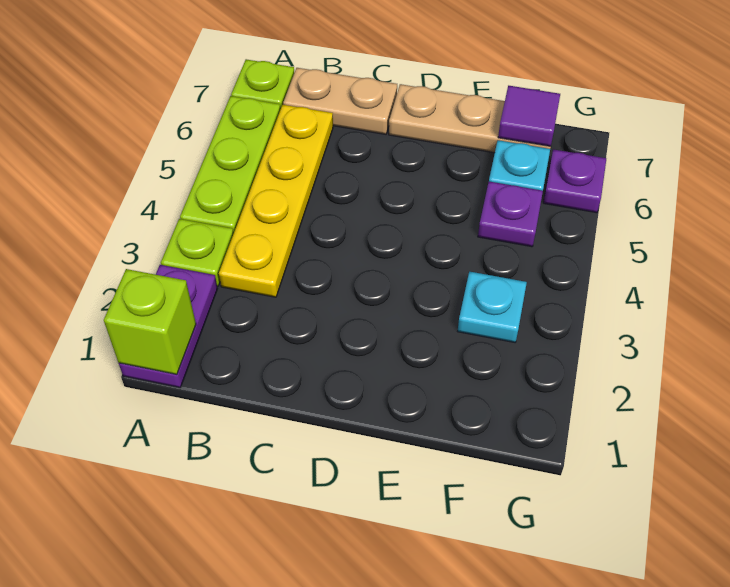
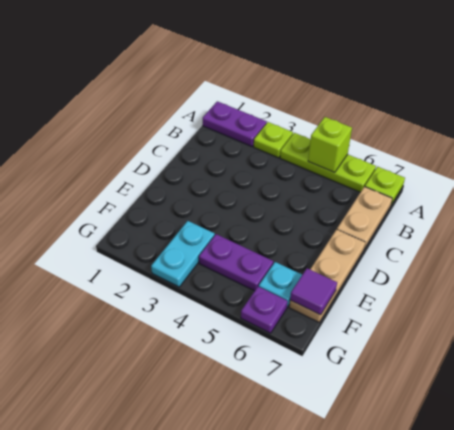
lime brick A1 level 2 -> lime brick A5 level 2
yellow plate B3:B6 level 1 -> none
cyan plate F3 level 1 -> cyan plate F3:G3 level 1
purple plate F5 level 1 -> purple plate F4:F5 level 1

